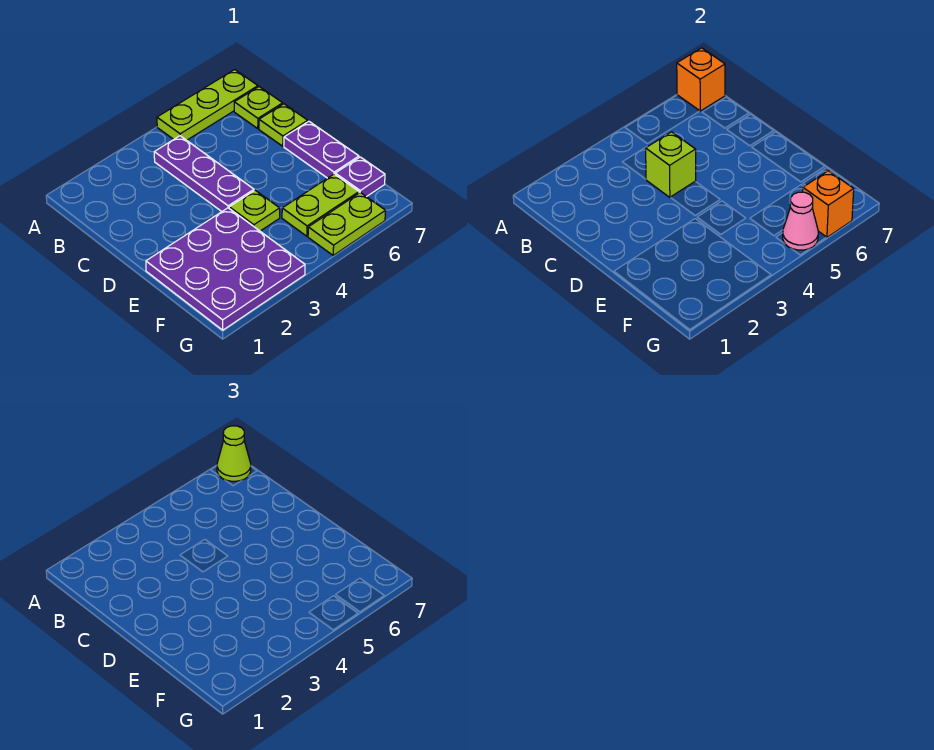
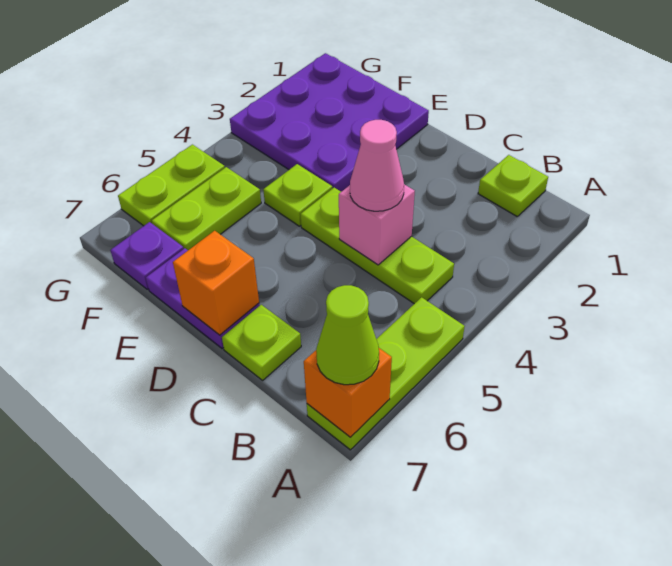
purple plate B4:D4 level 1 -> lime plate B4:D4 level 1
lime plate B7 level 1 -> lime plate B1 level 1
lime brick C4 level 2 -> pink brick C4 level 2
pink cone G5 level 2 -> pink cone C4 level 3
orange brick G6 level 2 -> orange brick D7 level 2

